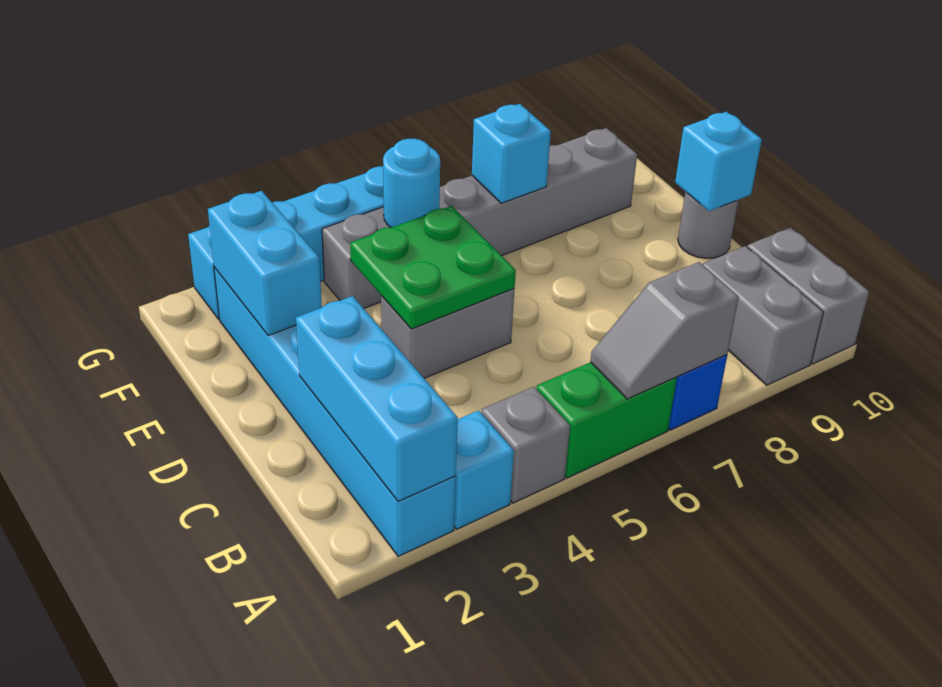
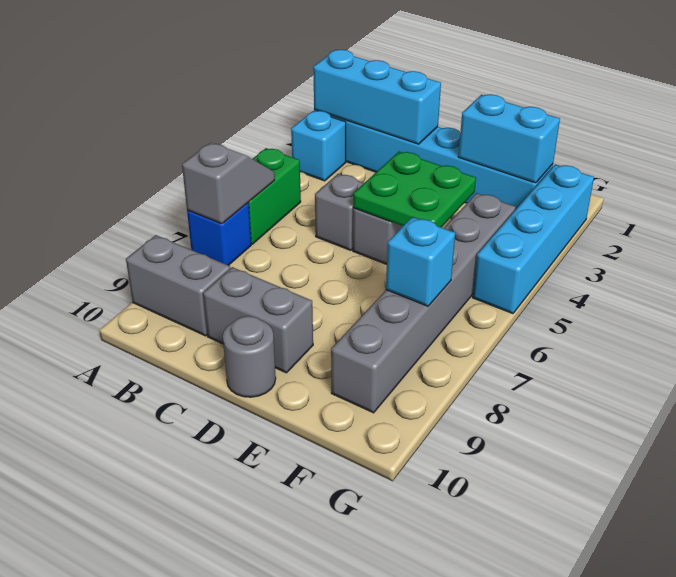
grey brick A4 level 1 -> grey brick C5 level 1
grey brick A10:B10 level 1 -> grey brick C9:D9 level 1
cyan brick D10 level 2 -> none
cyan round brick F5 level 2 -> none

